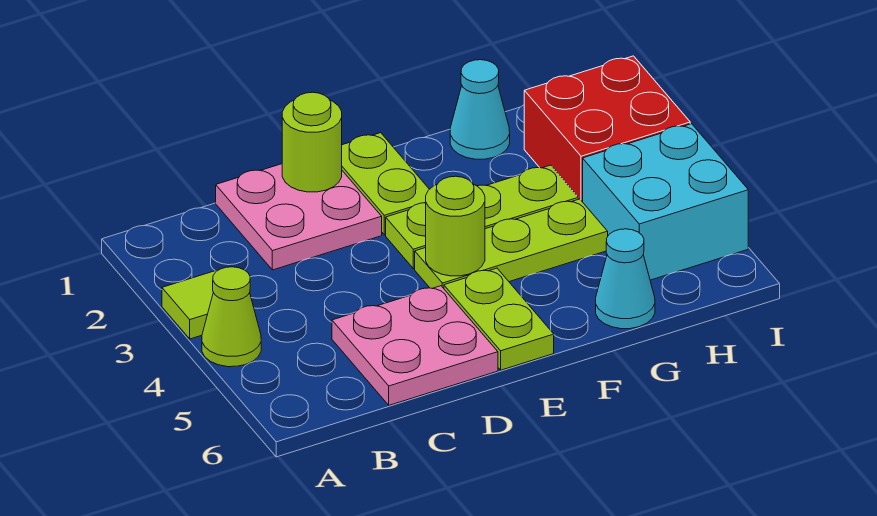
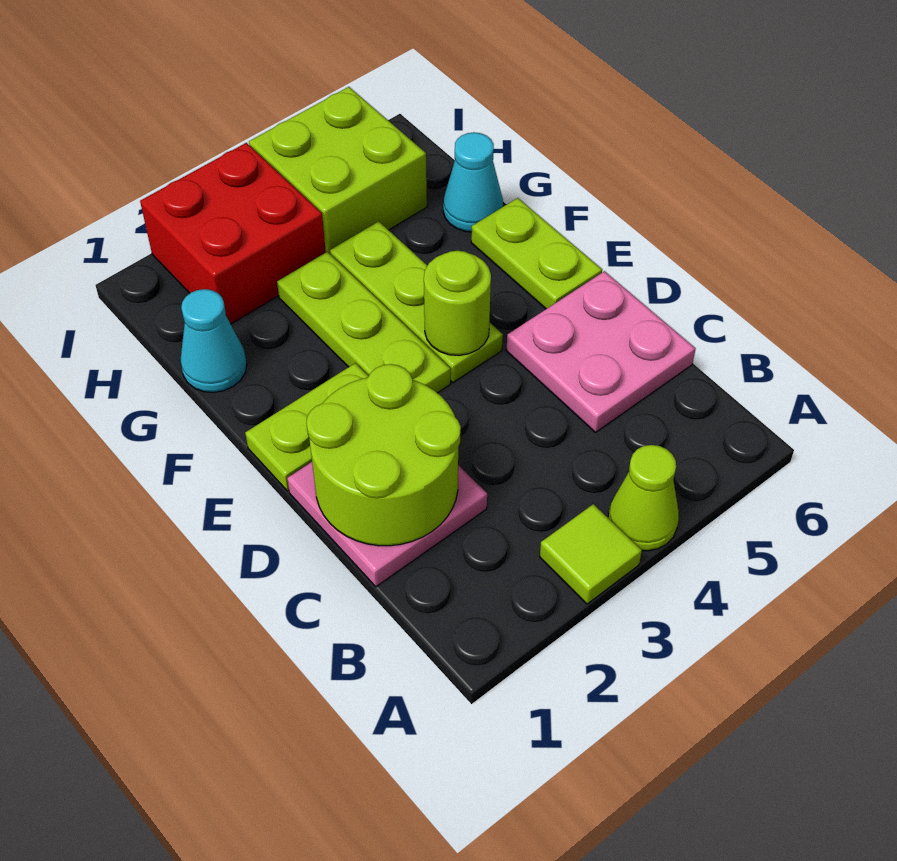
lime round brick D1 level 2 -> lime round brick C1:D2 level 2
lime plate E5:E6 level 1 -> lime plate E6:F6 level 1
cyan brick H4:I5 level 1 -> lime brick H4:I5 level 1

